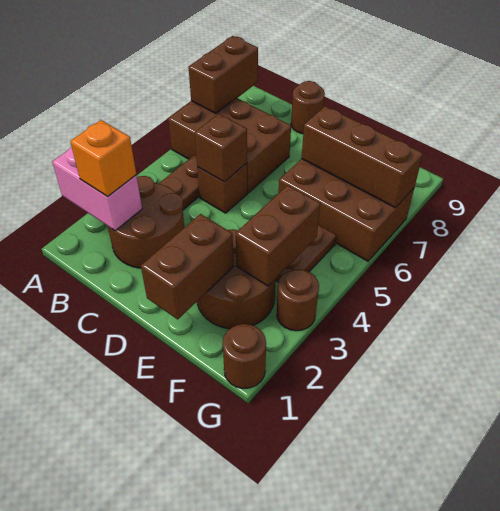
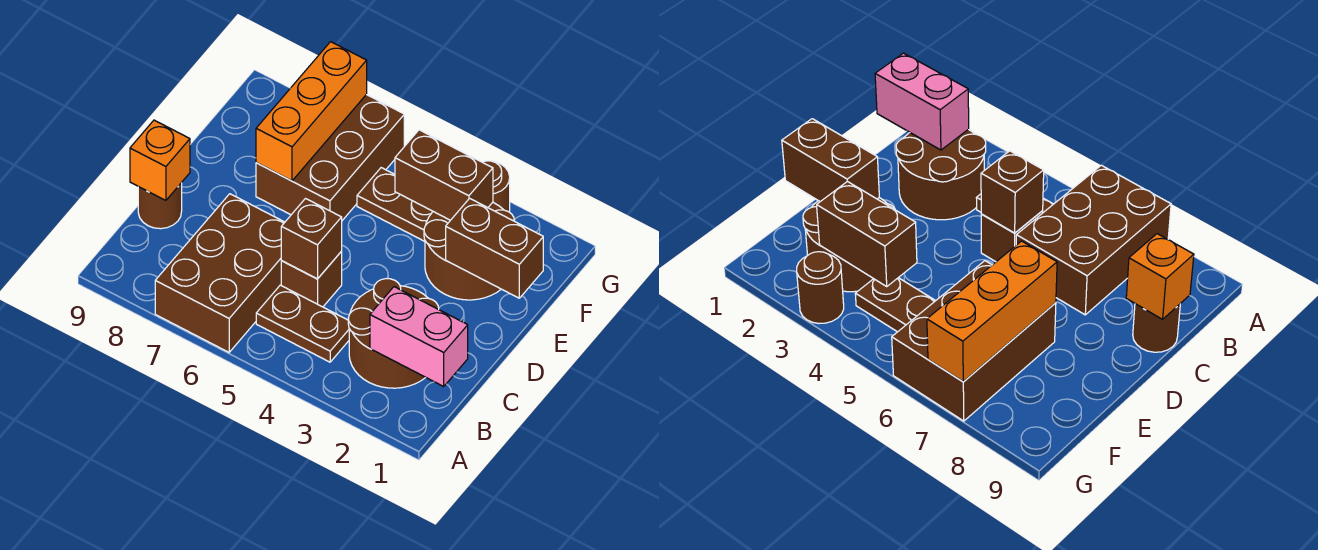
pink brick A2:B2 level 2 -> pink brick B1:B2 level 2
brown brick A7:A8 level 2 -> none
orange brick B2 level 3 -> orange brick C9 level 2
brown brick E7:G7 level 2 -> orange brick E7:G7 level 2
brown round brick G1 level 1 -> none

